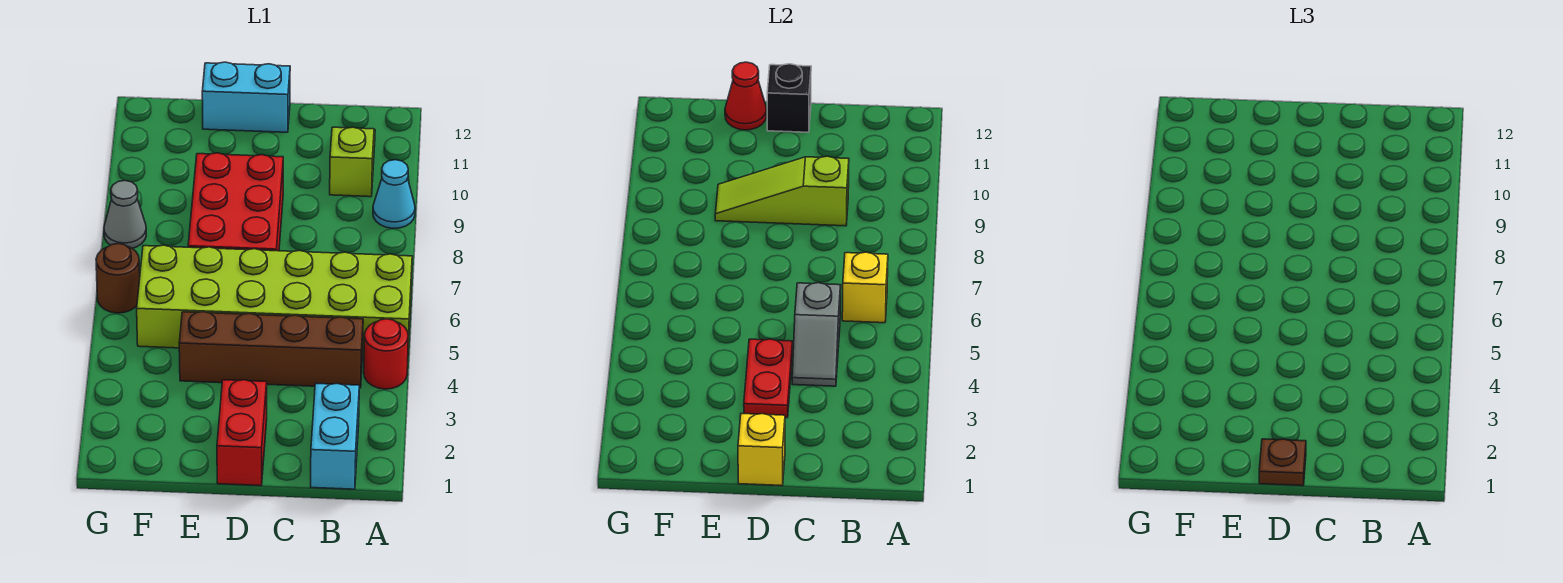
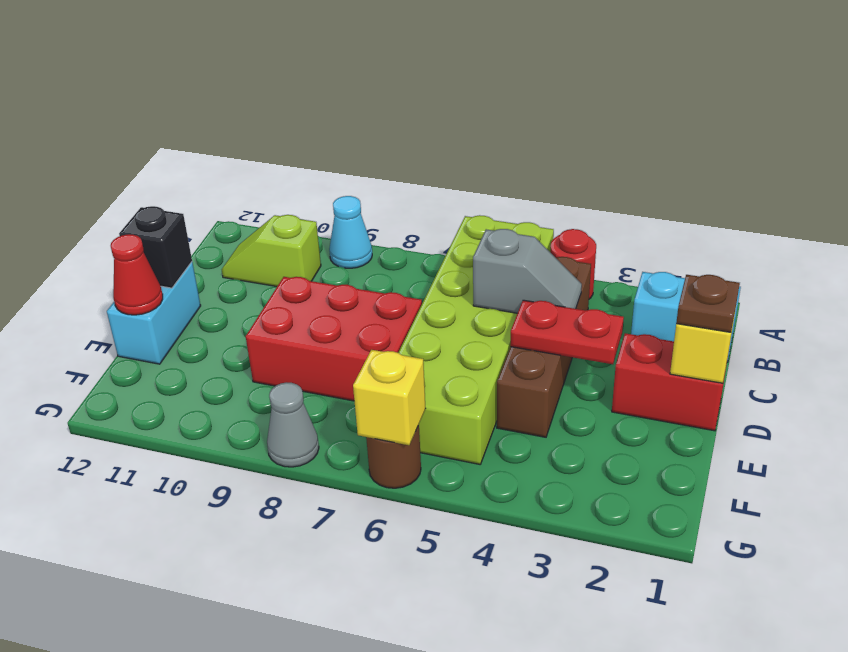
yellow brick B6 level 2 -> yellow brick G6 level 2
lime slope C9:E9 level 2 top C -> none

